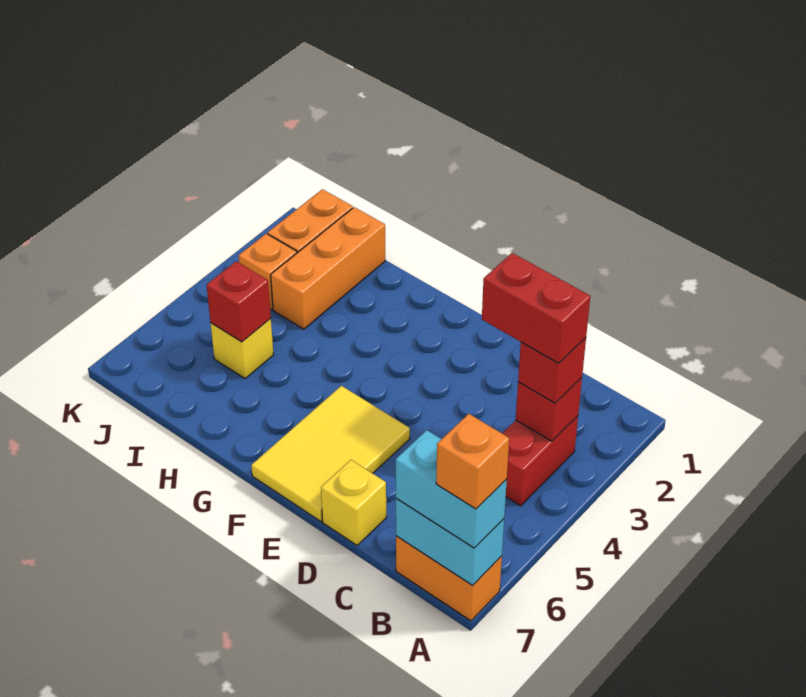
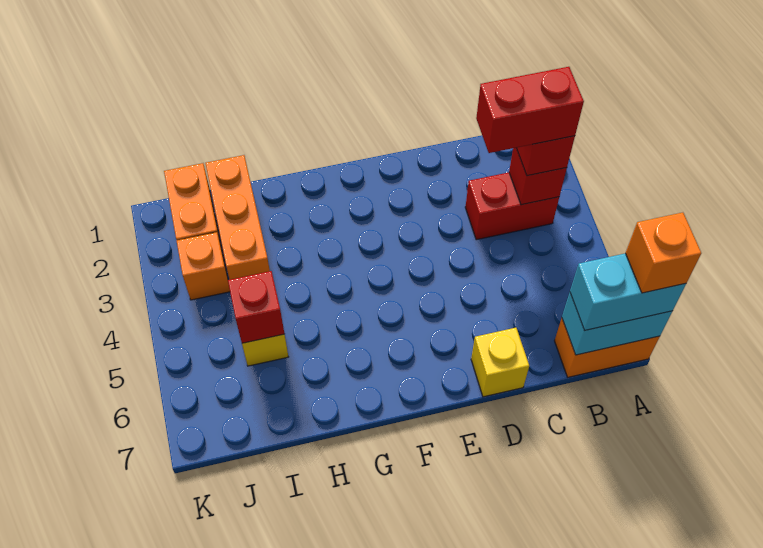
red brick B3:B4 level 1 -> red brick B3:C3 level 1
yellow tile E5:F7 level 1 -> none

